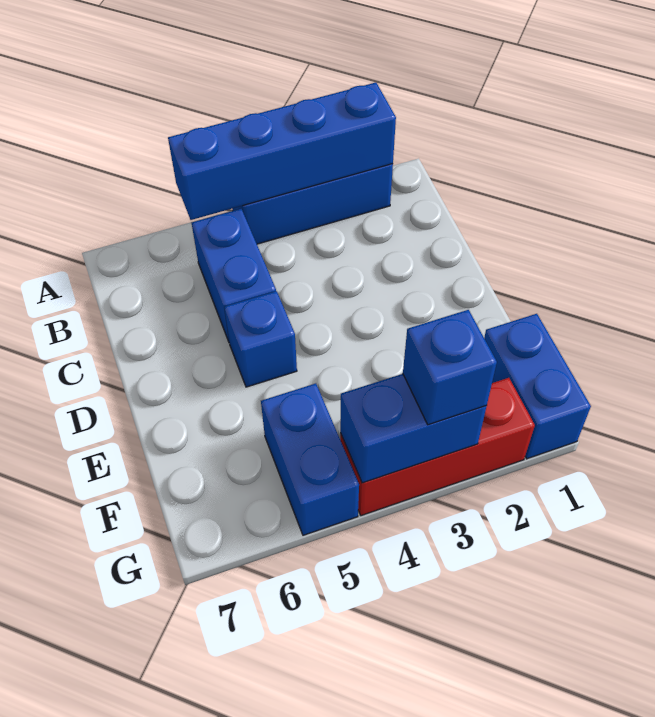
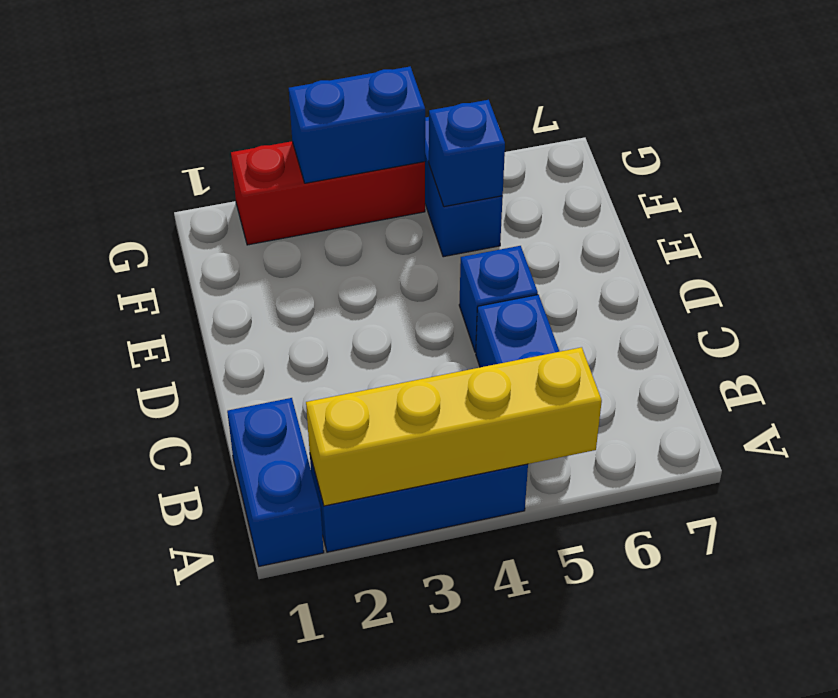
blue brick A2:A5 level 2 -> yellow brick A2:A5 level 2
blue brick F1:G1 level 1 -> blue brick A1:B1 level 1
blue brick G3 level 3 -> blue brick F5 level 2

